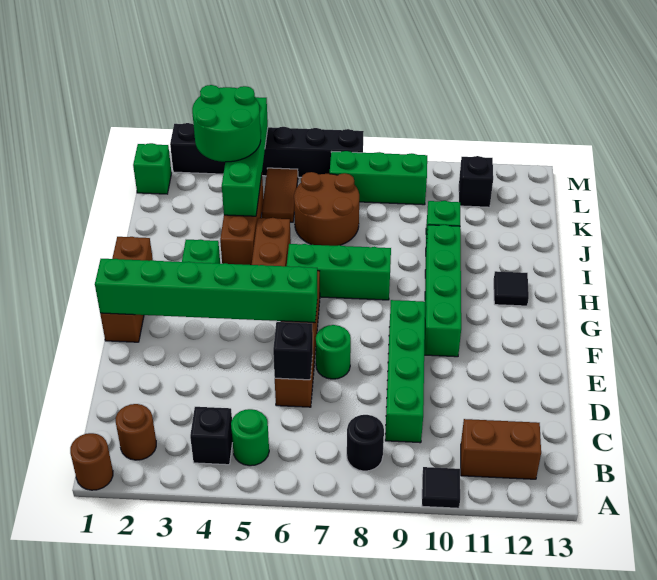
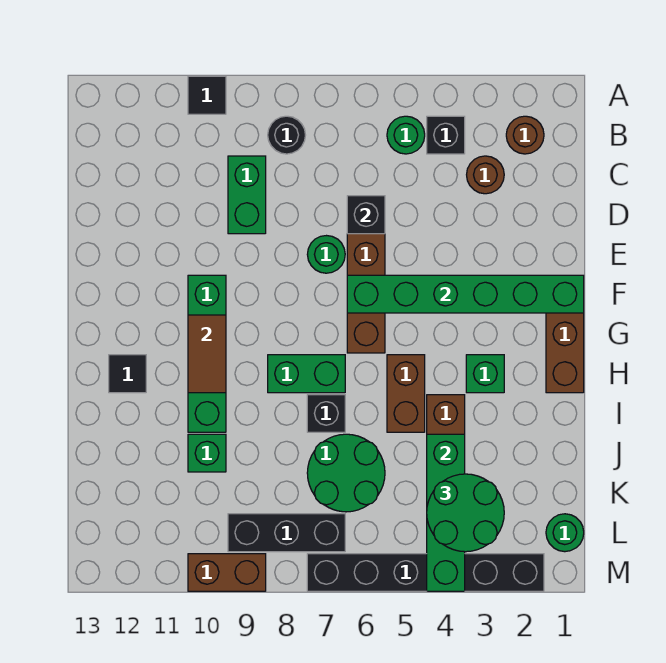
brown round brick A1 level 1 -> brown round brick C3 level 1
brown brick B11:B12 level 1 -> brown brick M9:M10 level 1
green brick C9:F9 level 1 -> green brick C9:D9 level 1
green brick H6:H8 level 1 -> green brick H7:H8 level 1
brown round brick J6:K7 level 1 -> green round brick J6:K7 level 1
brown tile K5:L5 level 1 -> brown tile G10:H10 level 2
green brick L1 level 1 -> green round brick L1 level 1
green brick L7:L9 level 1 -> black brick L7:L9 level 1
black brick L11 level 1 -> black brick I7 level 1

